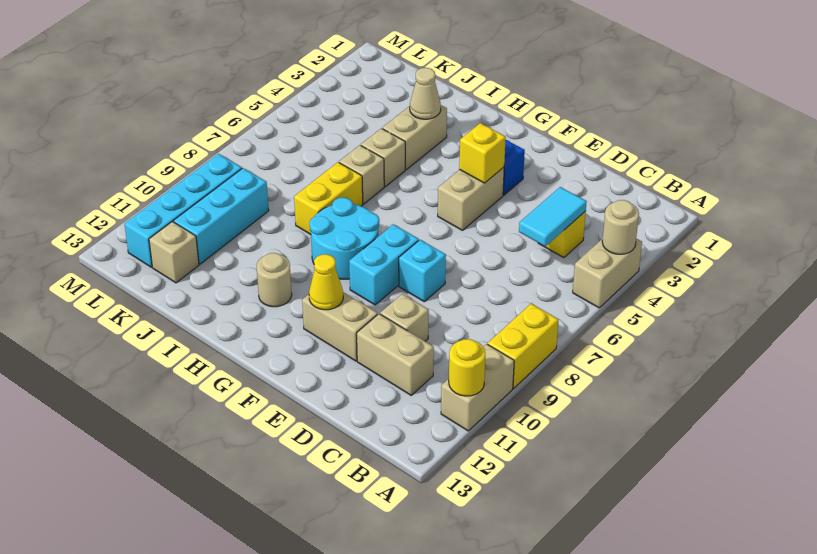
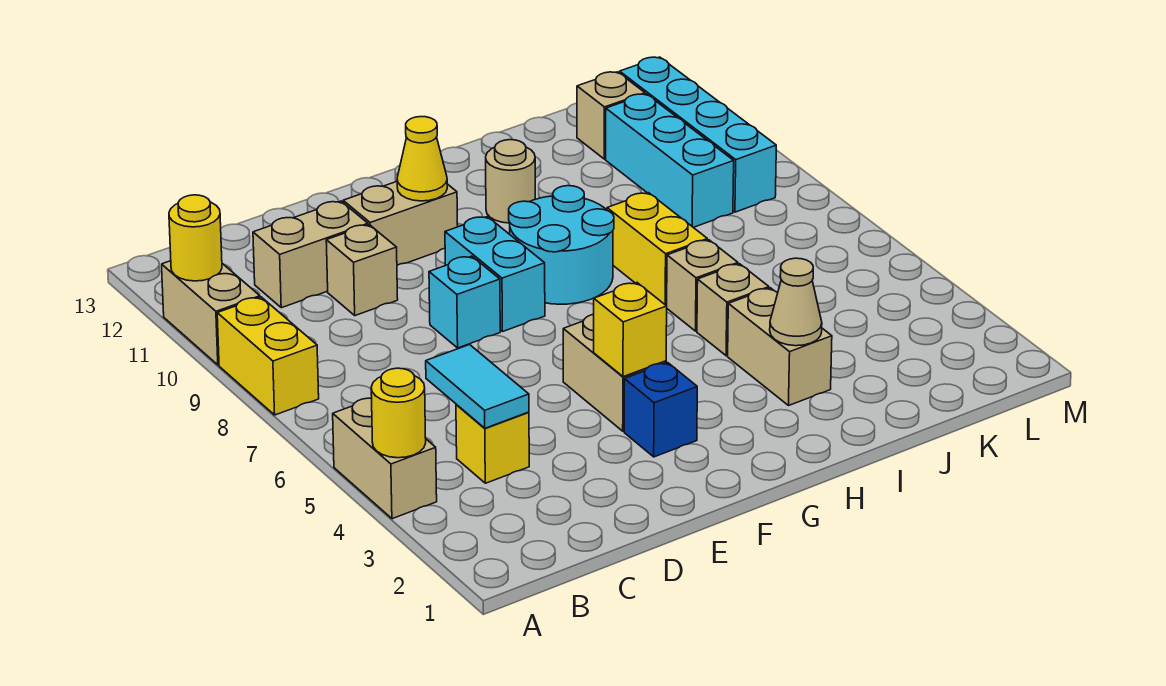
tan round brick A4 level 2 -> yellow round brick A4 level 2

